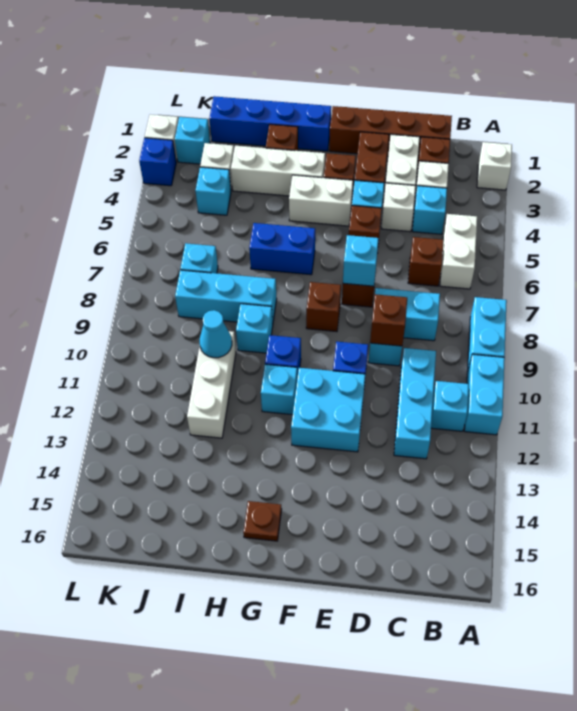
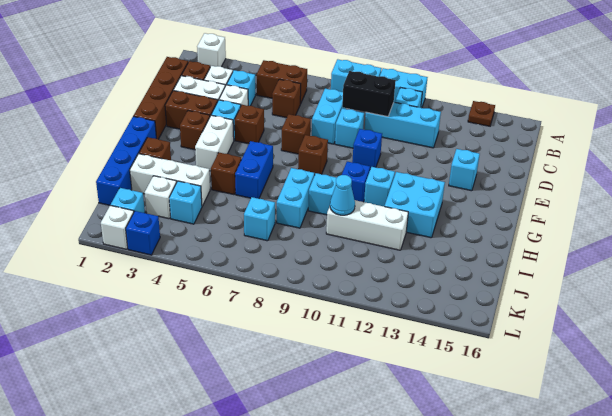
white brick B5:B6 level 1 -> brown brick B5:B6 level 1
none -> black brick C9:C10 level 2
brown brick D9 level 2 -> brown brick H5 level 1
cyan brick E7 level 2 -> cyan brick E14 level 1
cyan brick E11:F12 level 1 -> cyan brick G12:H13 level 1
white brick G3:I3 level 1 -> white brick I2:I4 level 1
brown plate G15 level 1 -> brown plate A14 level 1
cyan brick H8:J8 level 1 -> cyan brick H8:I8 level 1

